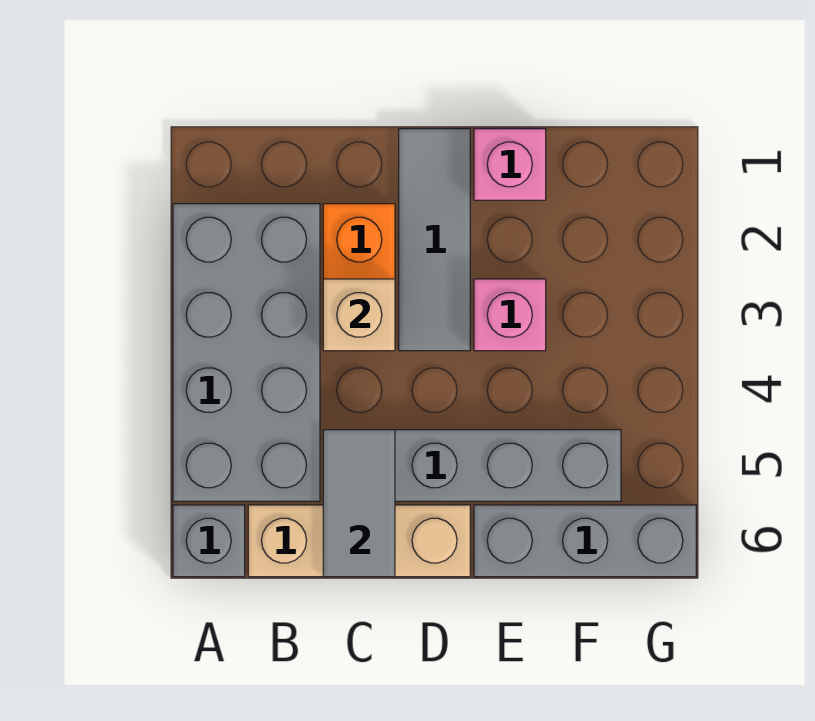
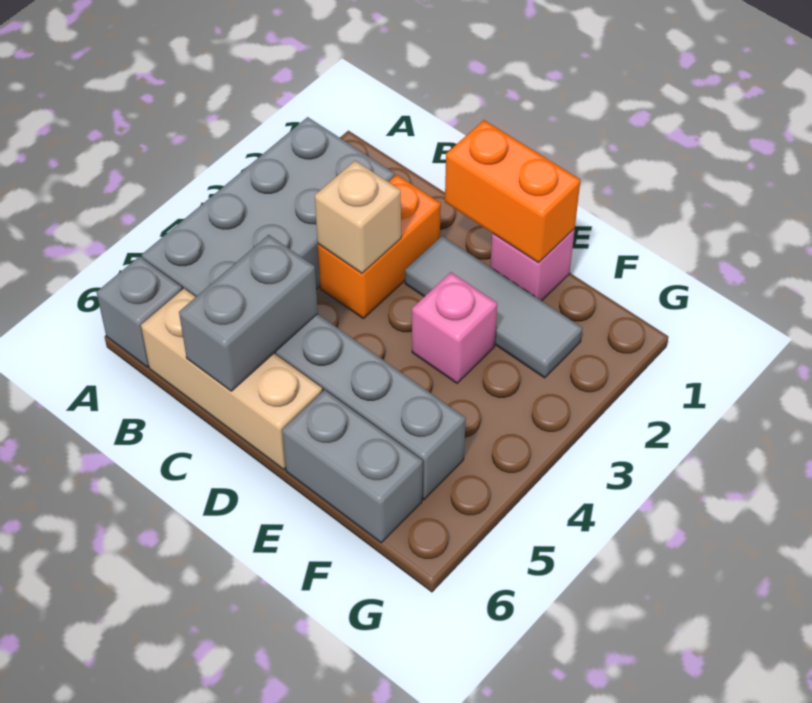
grey tile C5:C6 level 2 -> grey brick C5:C6 level 2
grey tile D1:D3 level 1 -> grey tile D2:F2 level 1
none -> orange brick D1:E1 level 2
grey brick E6:G6 level 1 -> grey brick E6:F6 level 1

